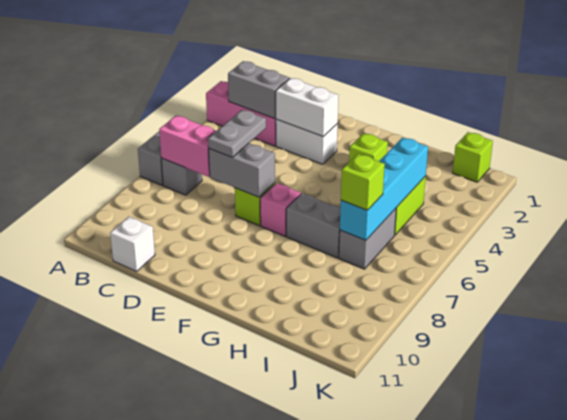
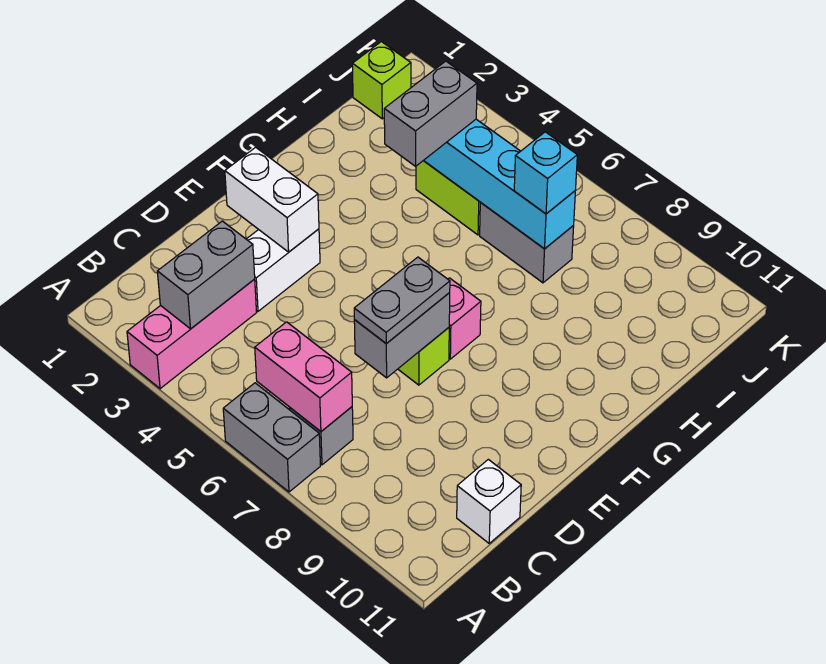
pink brick B7:C7 level 2 -> pink brick B6:B7 level 2
white brick D3:E3 level 2 -> white brick E2:E3 level 2
grey plate D6:D7 level 3 -> grey plate D7:E7 level 3
lime brick G3 level 1 -> none
grey brick G7:H7 level 1 -> grey brick H4:I4 level 3
lime brick I7 level 3 -> cyan brick I7 level 3

